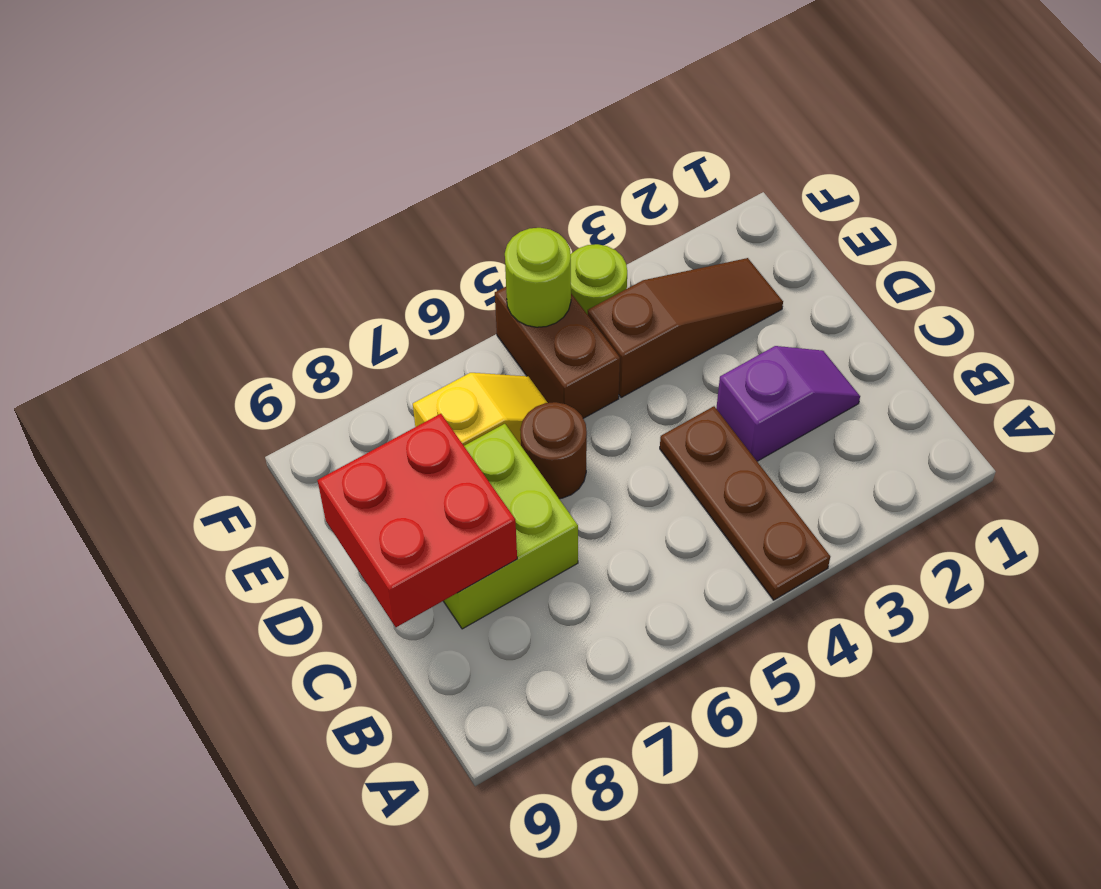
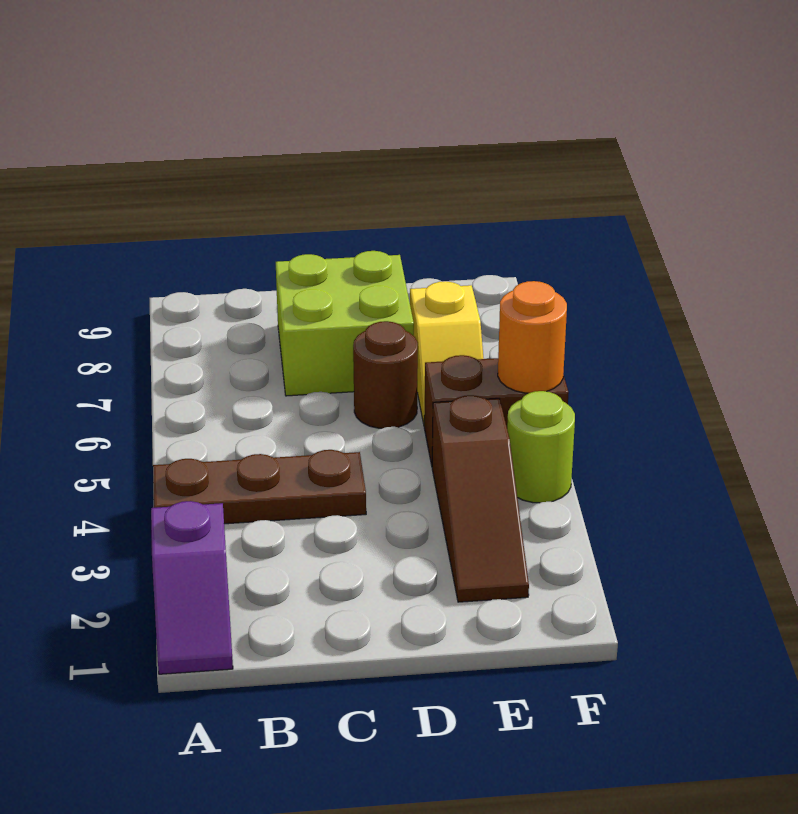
purple slope C2:C3 level 1 top 3 -> purple slope A1:A2 level 1 top 2
red brick C8:D9 level 2 -> none
lime round brick F5 level 2 -> orange round brick F5 level 2

